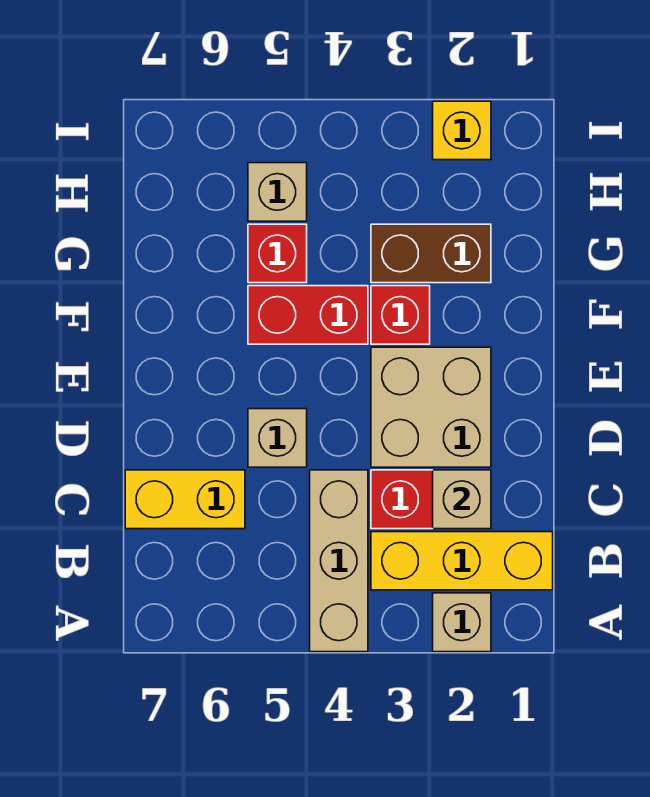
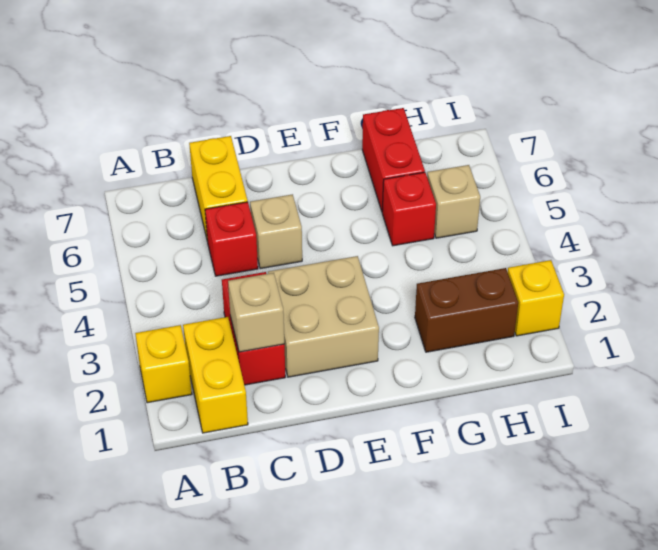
tan brick A2 level 1 -> yellow brick A2 level 1
tan brick A4:C4 level 1 -> none
yellow brick B1:B3 level 1 -> yellow brick B1:B2 level 1
red brick F3 level 1 -> red brick C5 level 1
red brick F4:F5 level 1 -> red brick G6:G7 level 1
brown brick G2:G3 level 1 -> brown brick G2:H2 level 1

